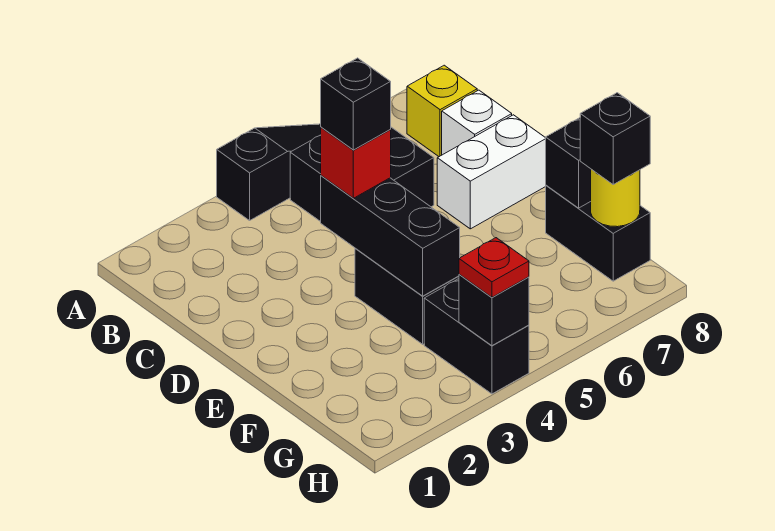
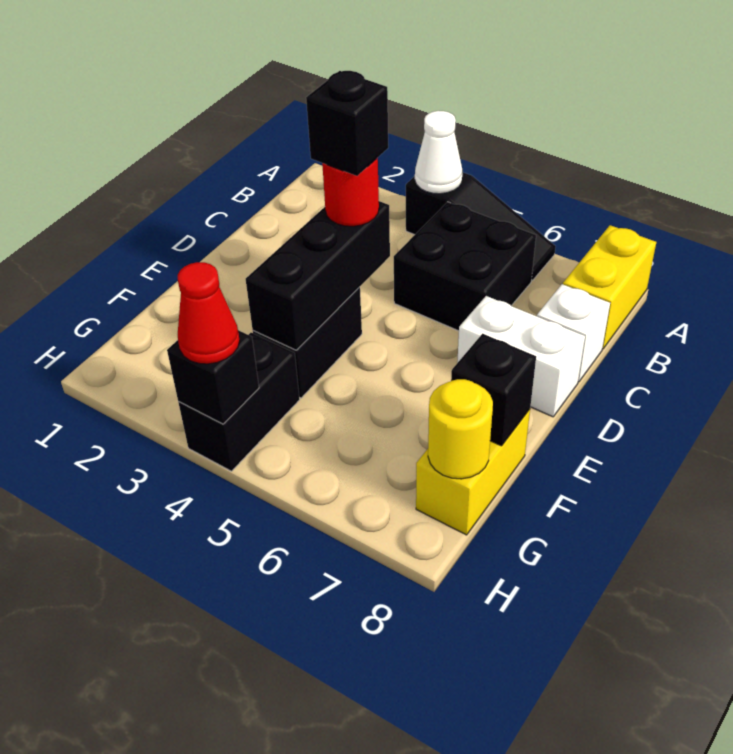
none -> white cone A4 level 2
yellow brick B8 level 1 -> yellow brick A8:B8 level 1
red brick D4 level 3 -> red round brick D4 level 3
black brick F8:G8 level 1 -> yellow brick F8:G8 level 1
black brick G8 level 3 -> none
red plate H4 level 3 -> red cone H4 level 3

